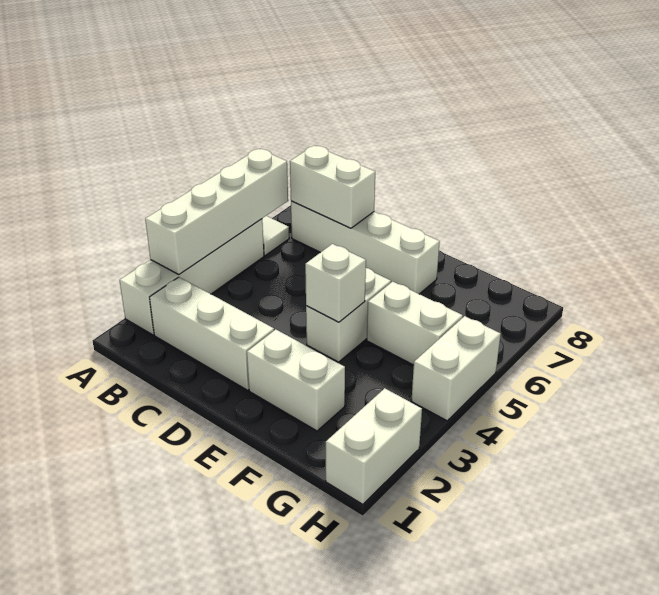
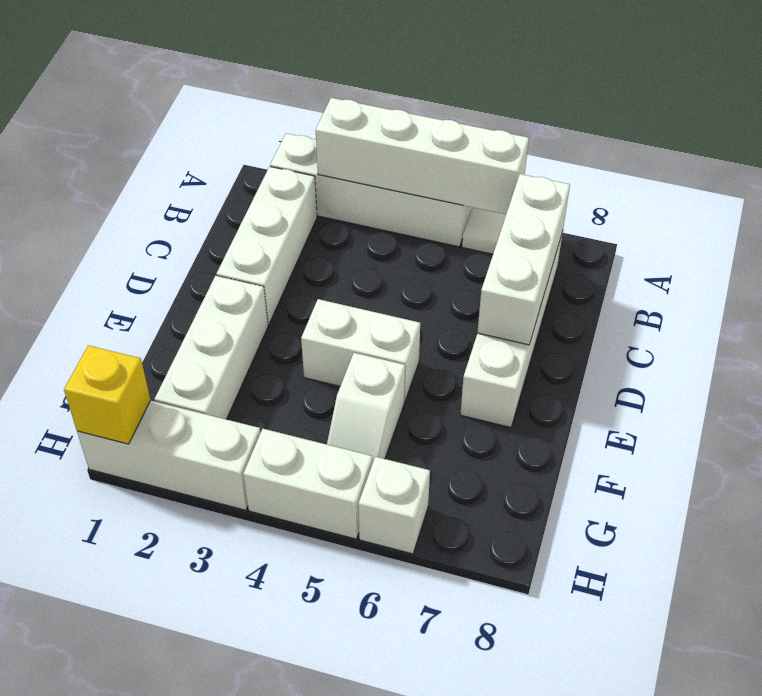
white brick B7:C7 level 2 -> white brick B7:D7 level 2
white brick E2:F2 level 1 -> white brick E2:G2 level 1
white brick E4 level 2 -> white brick H6 level 1
white brick F5:G5 level 1 -> white slope F5:G5 level 1 top F
white brick H1:H2 level 1 -> white brick H1:H3 level 1
none -> yellow brick H1 level 2

